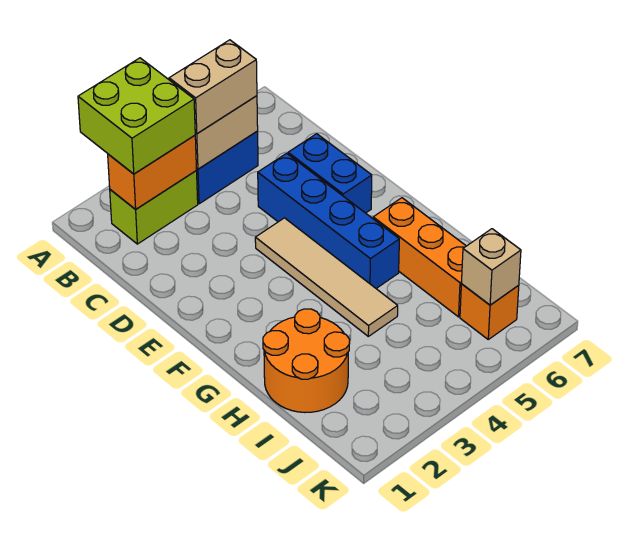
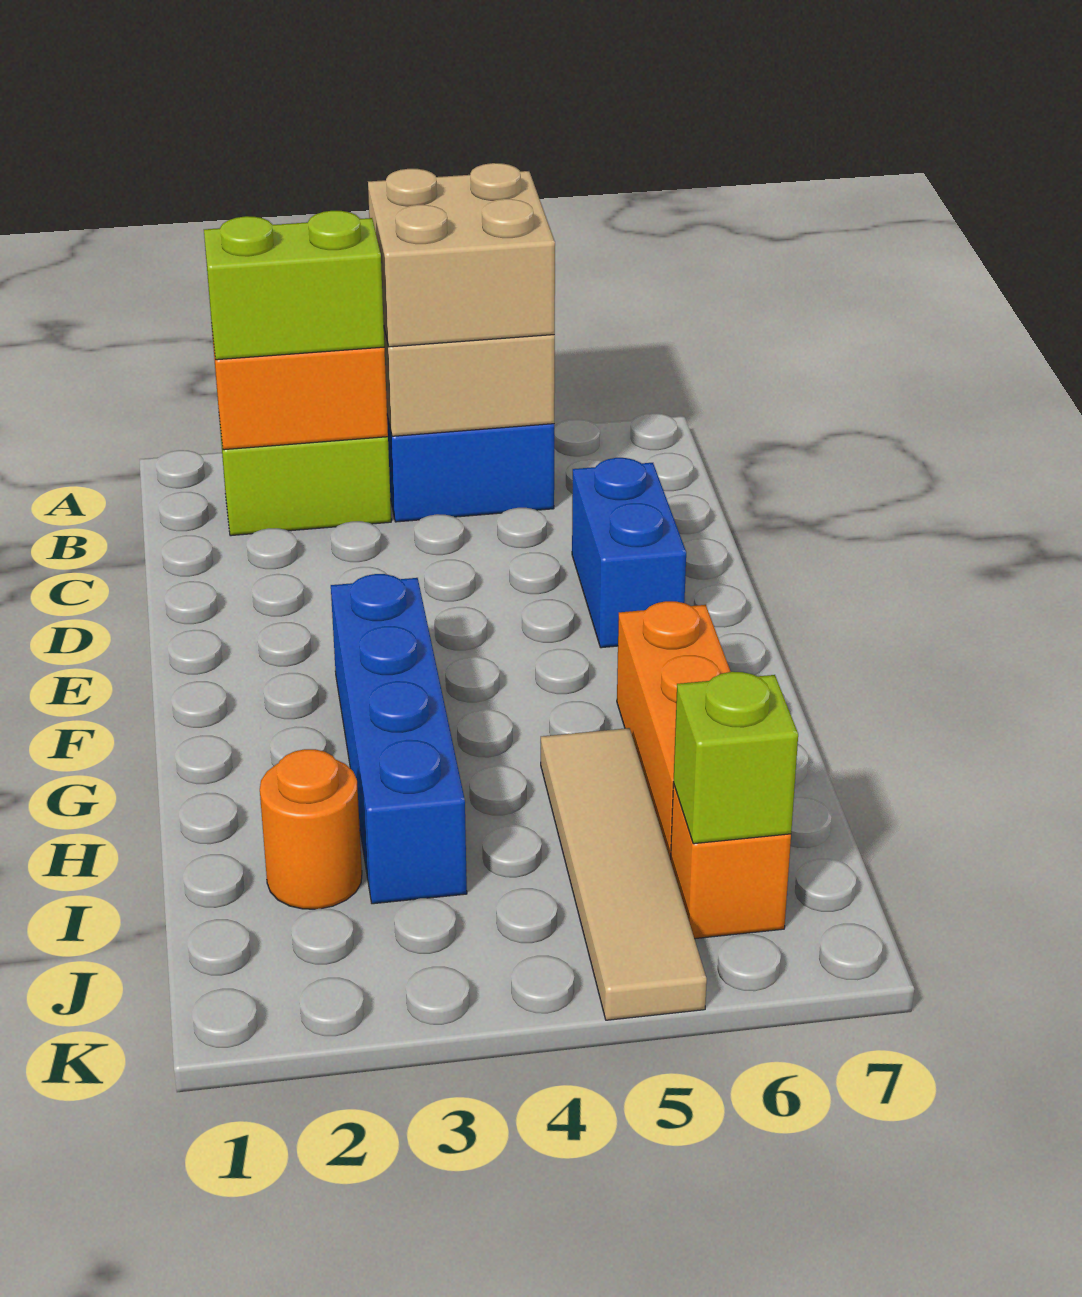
lime brick A2:B3 level 3 -> lime brick B2:B3 level 3
tan brick B4:B5 level 3 -> tan brick A4:B5 level 3
blue brick D5:G5 level 1 -> blue brick F3:I3 level 1
tan tile E4:H4 level 1 -> tan tile H5:K5 level 1
orange round brick H1:I2 level 1 -> orange round brick I2 level 1
tan brick J6 level 2 -> lime brick J6 level 2

